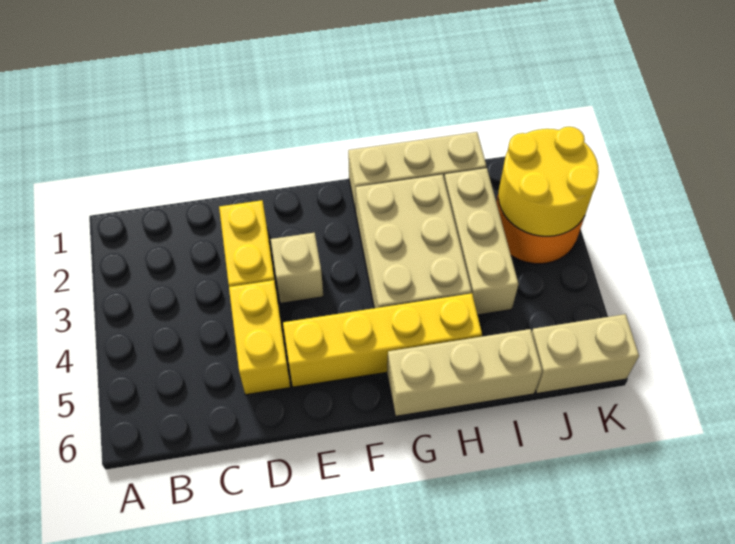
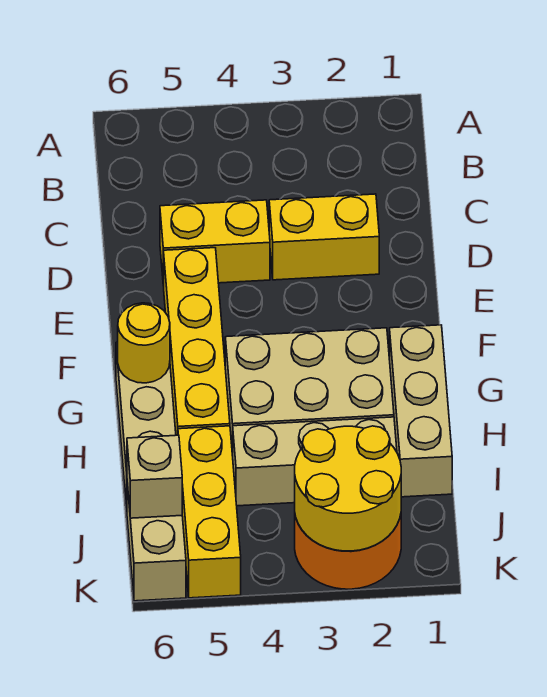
tan brick E3 level 1 -> tan brick J6 level 2
none -> yellow round brick G6 level 2
none -> yellow brick I5:K5 level 1

